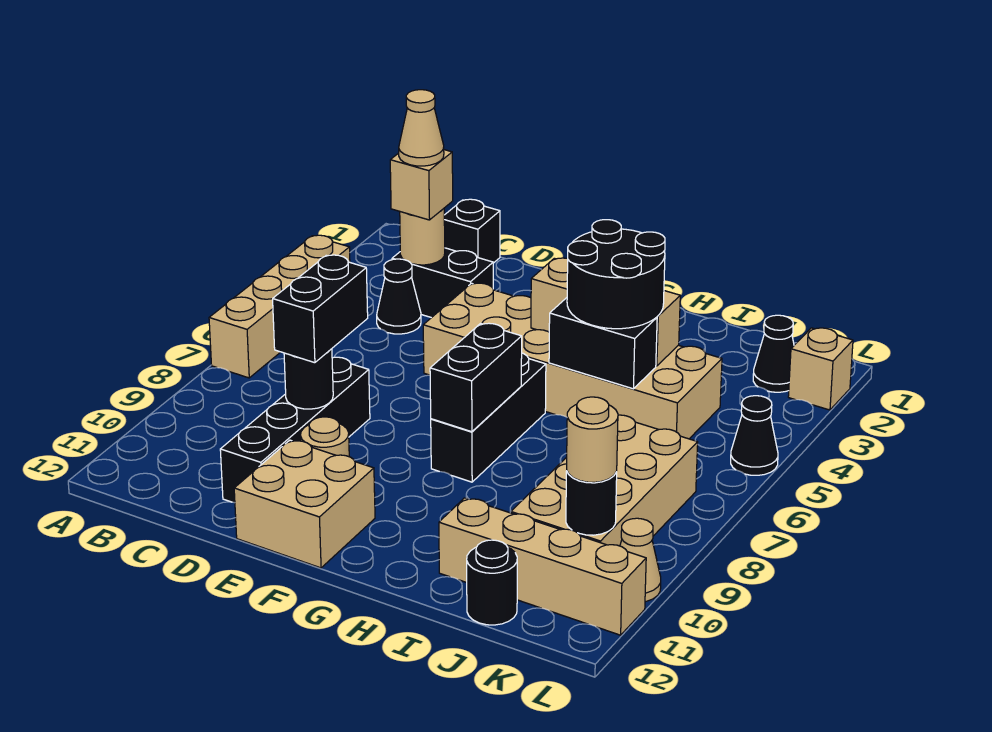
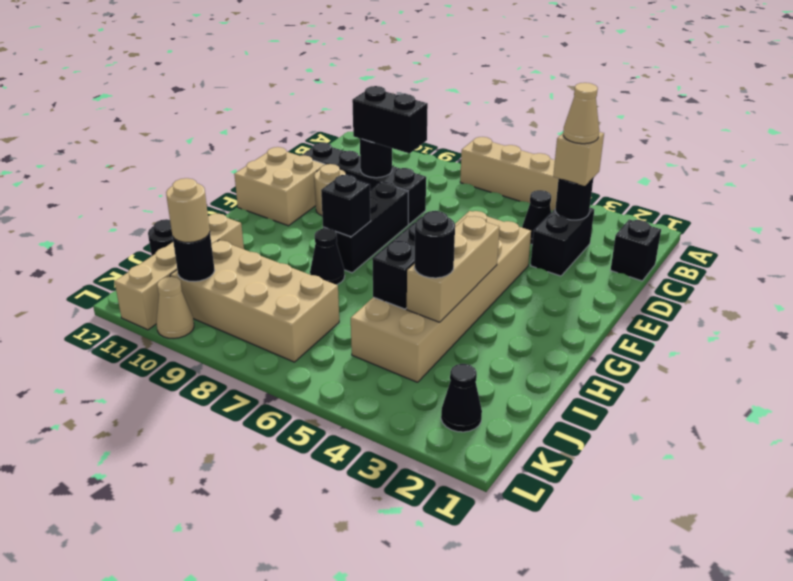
tan round brick C3 level 2 -> black round brick C3 level 2
black brick G6:G8 level 1 -> black brick E8:G8 level 1
black brick G7:G8 level 2 -> black brick G8 level 2
black round brick H4:I5 level 3 -> black round brick I4 level 3
tan brick L2 level 1 -> none
black cone L5 level 1 -> black cone H8 level 1

